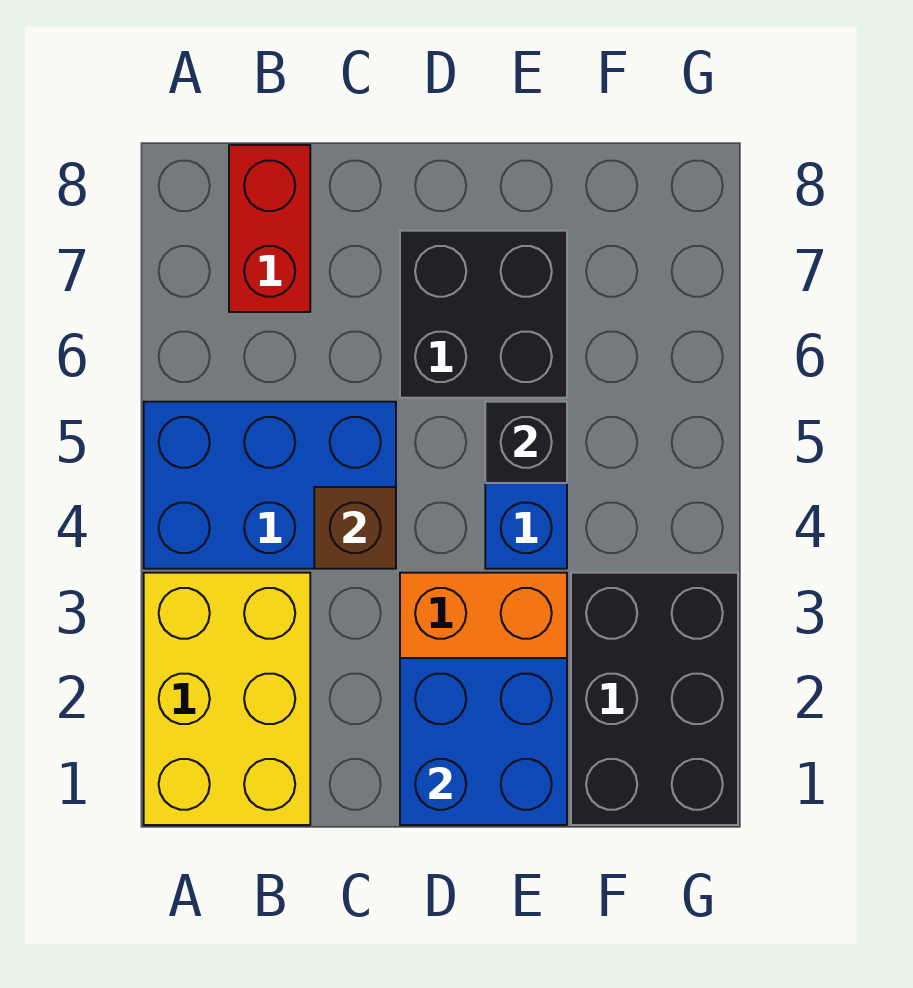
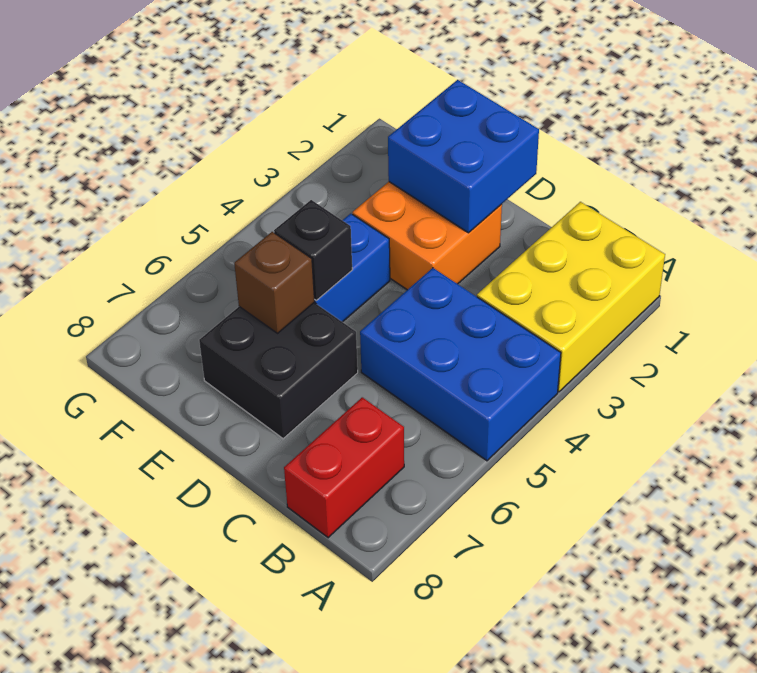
brown brick C4 level 2 -> brown brick E6 level 2
black brick F1:G3 level 1 -> none

